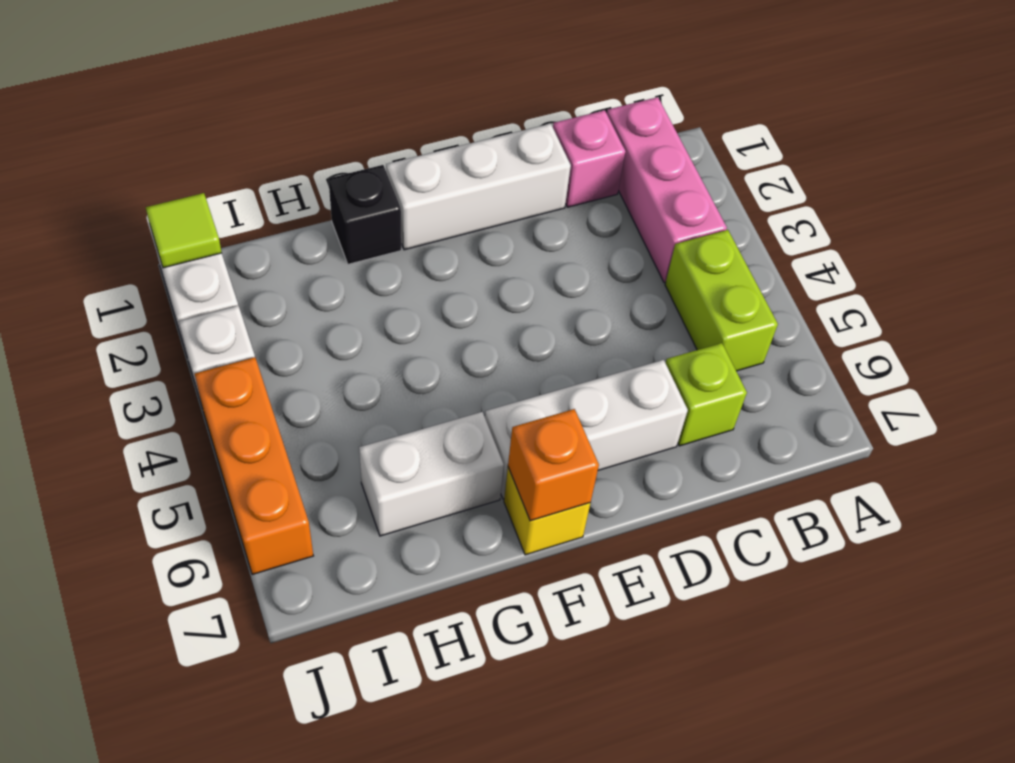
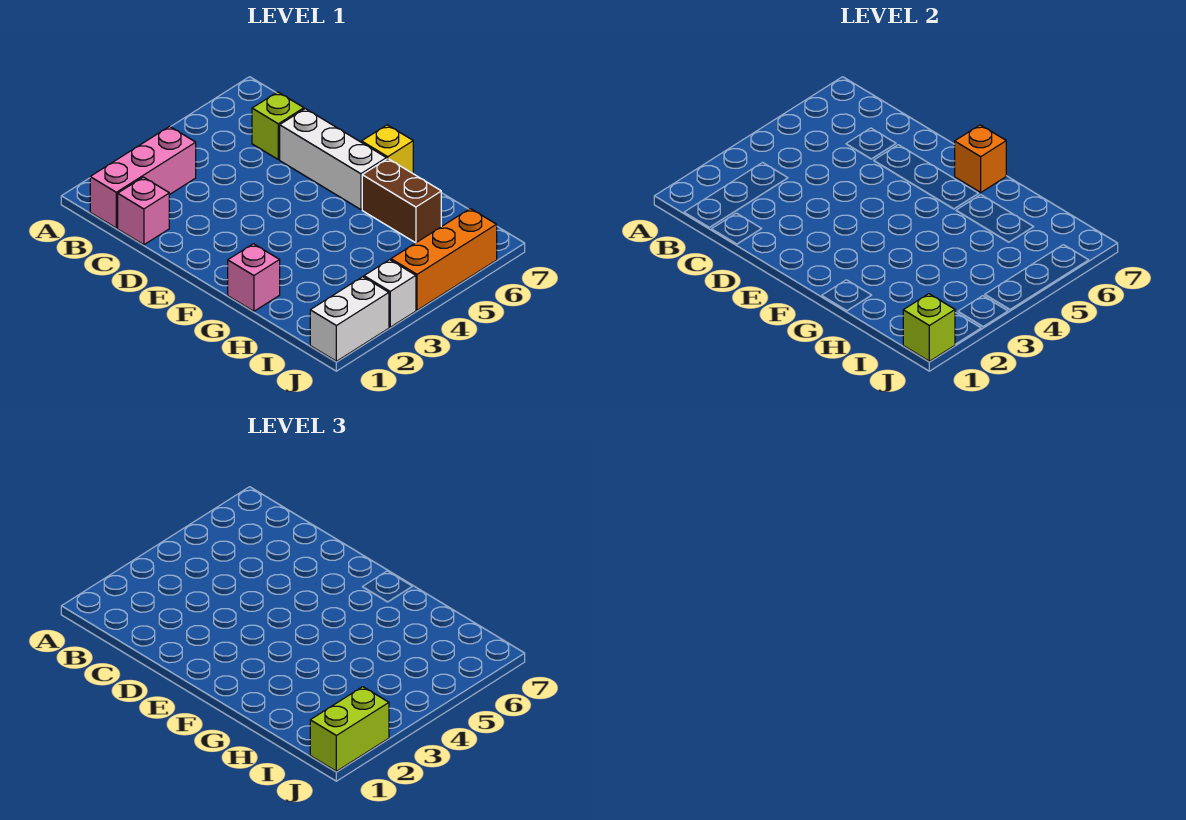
lime brick B4:B5 level 1 -> lime brick J1:J2 level 3
white brick D1:F1 level 1 -> none
black brick G1 level 1 -> pink brick G1 level 1
white brick G6:H6 level 1 -> brown brick G6:H6 level 1
lime tile J1 level 2 -> lime brick J1 level 2

